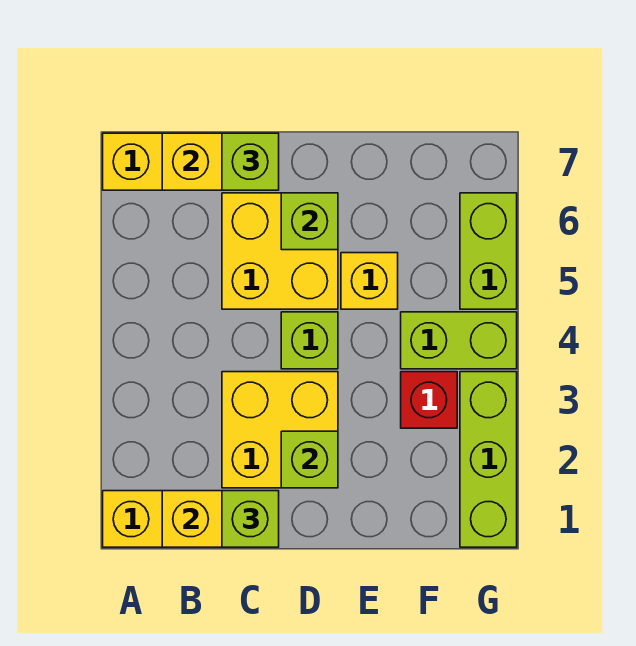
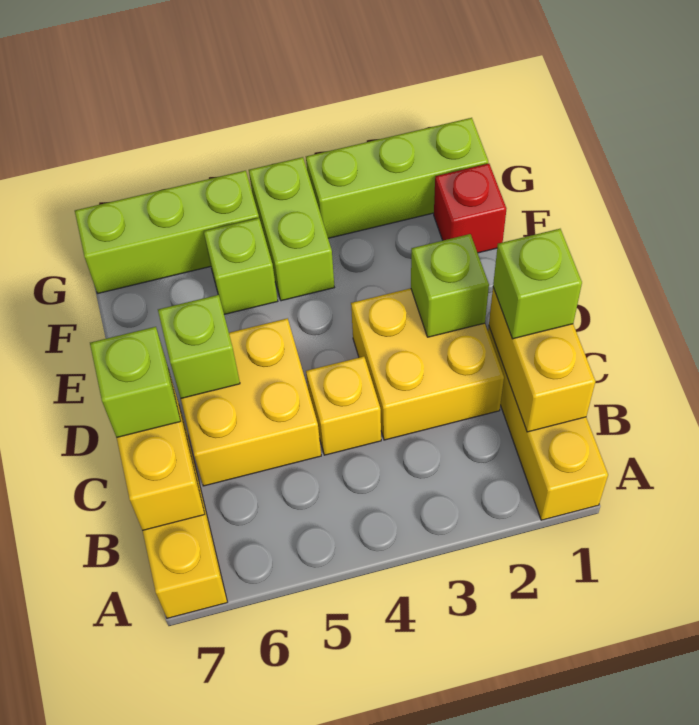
lime brick D4 level 1 -> lime brick F5 level 1
yellow brick E5 level 1 -> yellow brick C4 level 1
red brick F3 level 1 -> red brick F1 level 1
lime brick G5:G6 level 1 -> lime brick G5:G7 level 1

